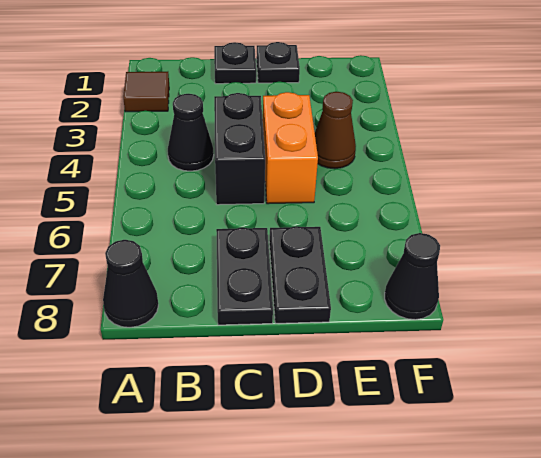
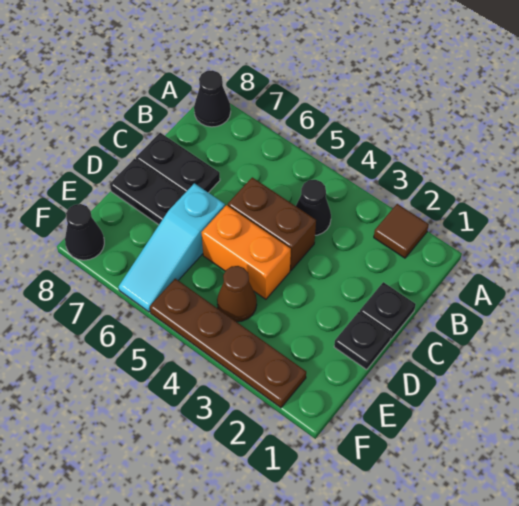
black brick C4:C5 level 1 -> brown brick C4:C5 level 1
none -> cyan slope D6:F6 level 1 top D
none -> brown plate F2:F5 level 1

